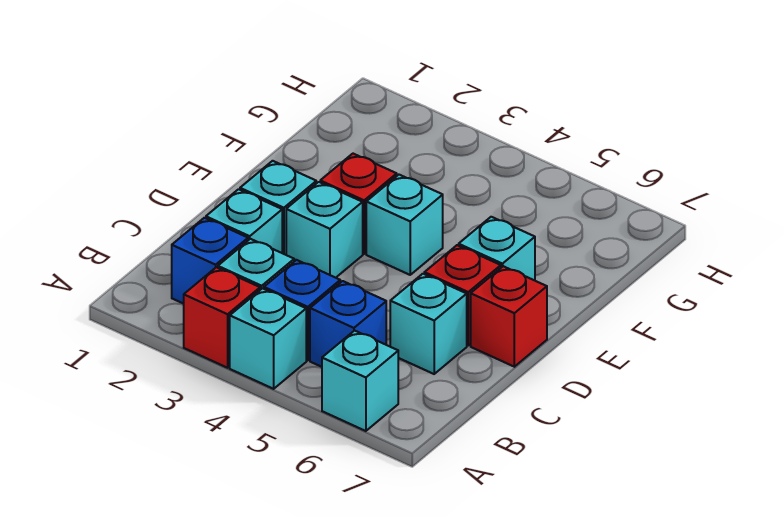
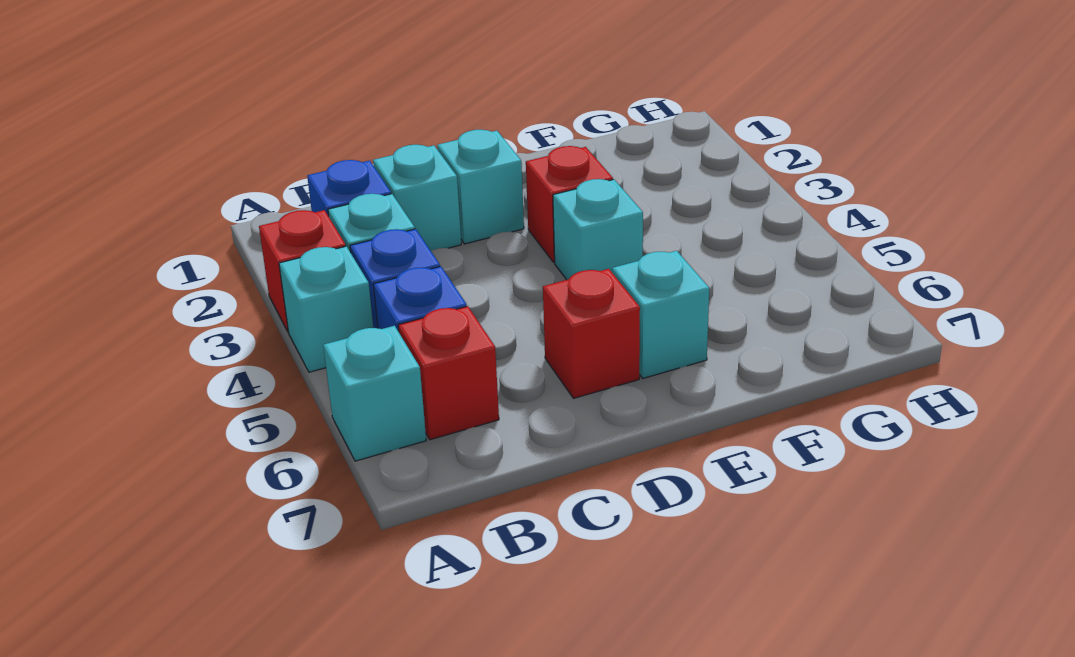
cyan brick C6 level 1 -> none
cyan brick D3 level 1 -> none
red brick D7 level 1 -> red brick B6 level 1

